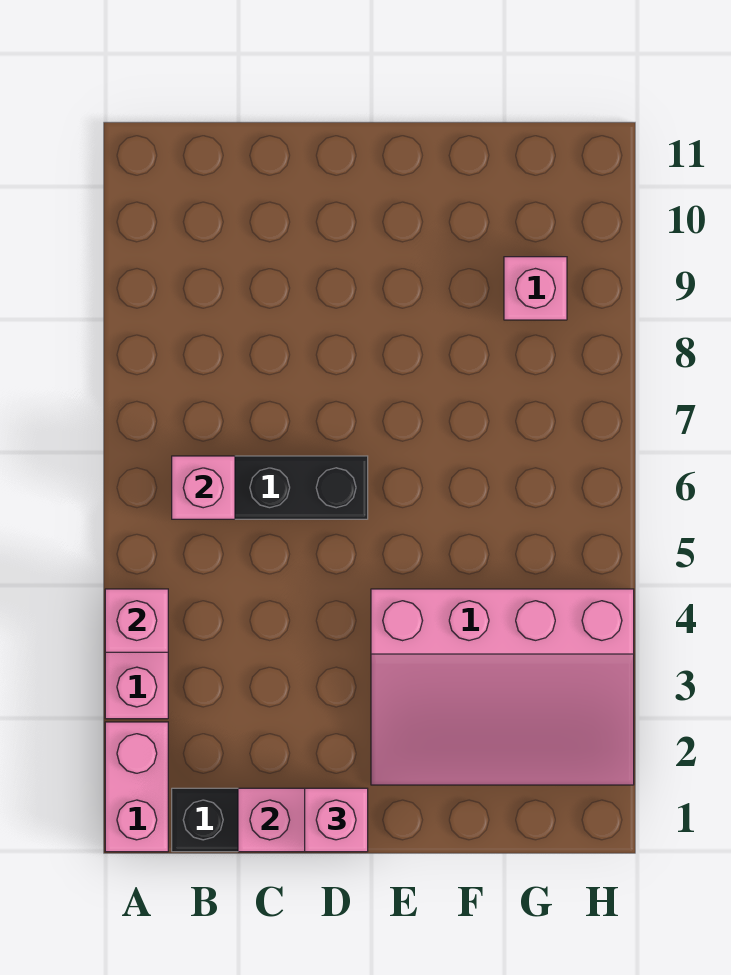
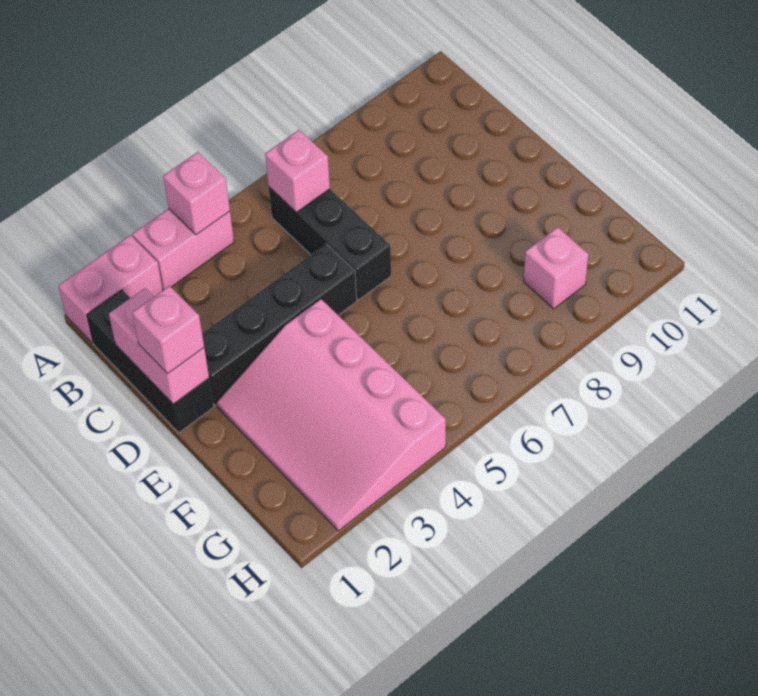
none -> black brick D2:D5 level 1

